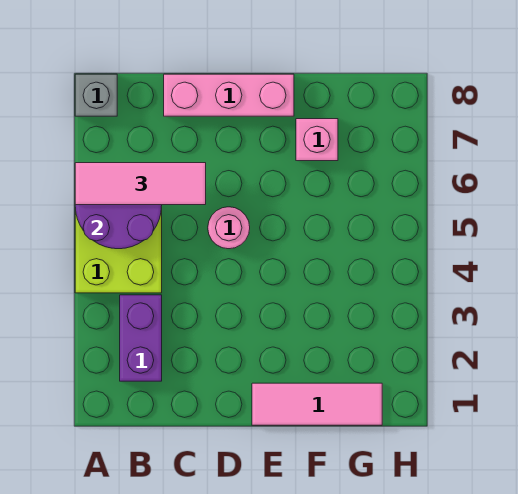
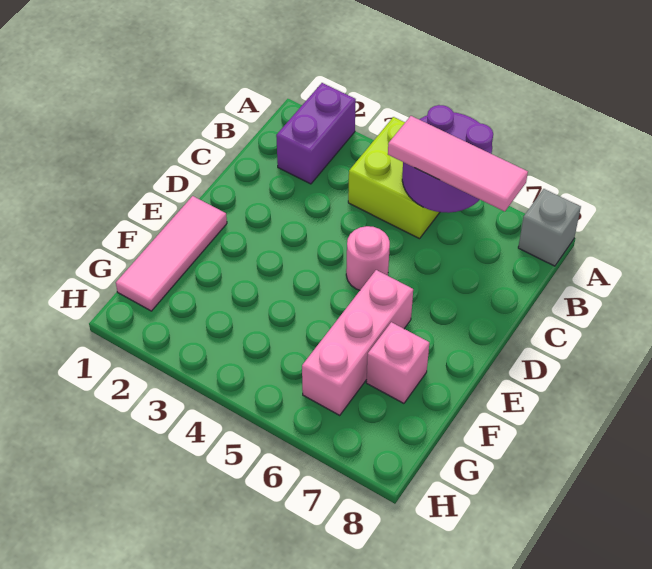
pink tile A6:C6 level 3 -> pink tile B5:B7 level 3
purple brick B2:B3 level 1 -> purple brick A2:B2 level 1
pink brick C8:E8 level 1 -> pink brick E6:G6 level 1

